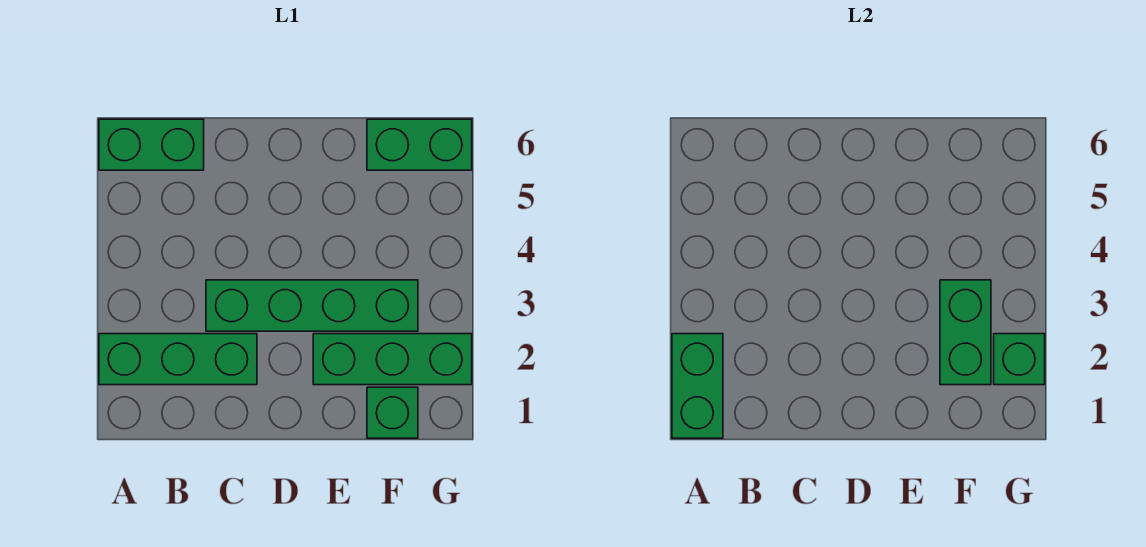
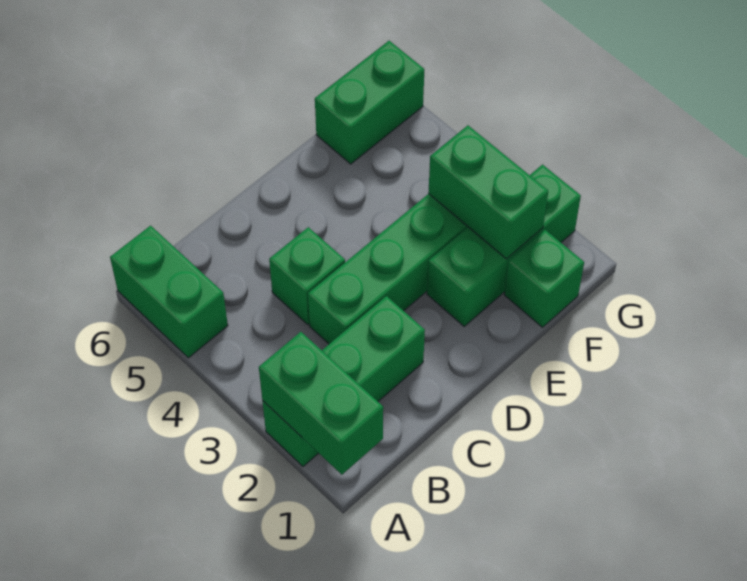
green brick A6:B6 level 1 -> green brick A5:A6 level 1
green brick G2 level 2 -> green brick C4 level 1

